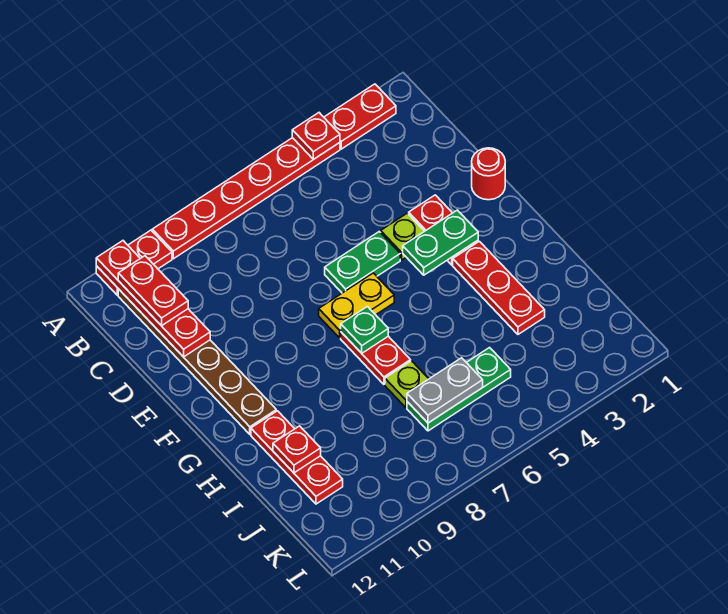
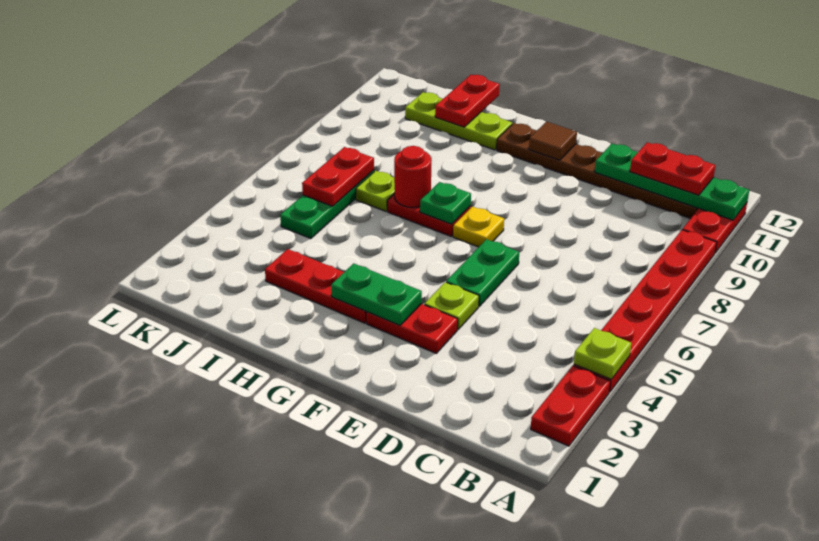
red plate A4 level 2 -> lime plate A4 level 2
red plate A11:D11 level 2 -> green plate A11:D11 level 2
red round brick E1 level 1 -> red round brick H7 level 2
green plate F3:F4 level 2 -> green plate F3:G3 level 2
yellow plate F6:F7 level 1 -> yellow plate F7 level 1
none -> brown tile F11 level 2
red plate H11:J11 level 1 -> lime plate H11:J11 level 1
red plate I11 level 2 -> red plate I11:I12 level 2
grey plate J6:J7 level 2 -> red plate J6:J7 level 2

